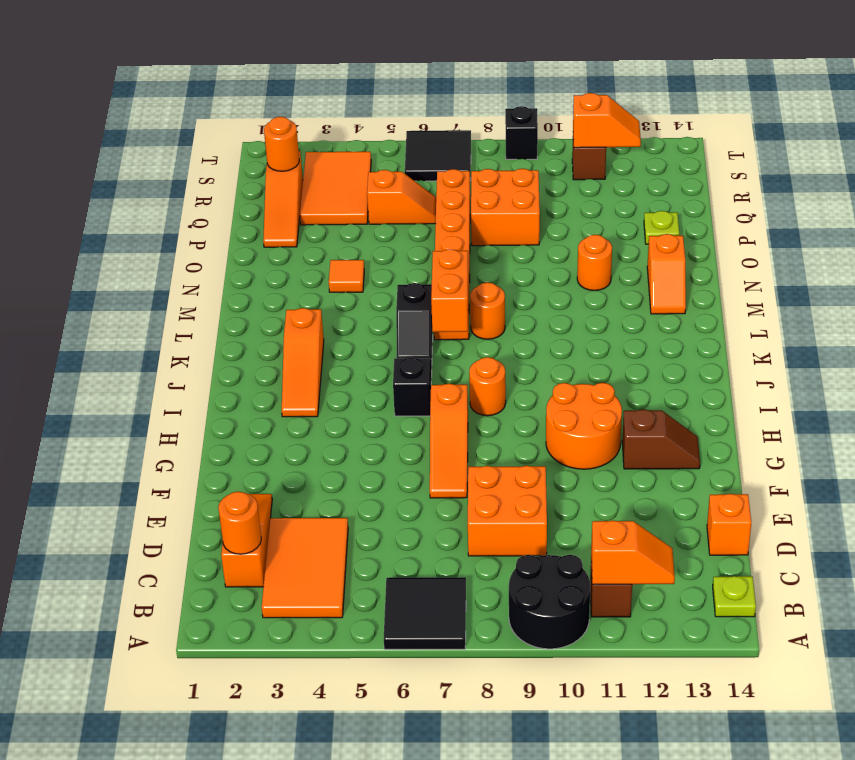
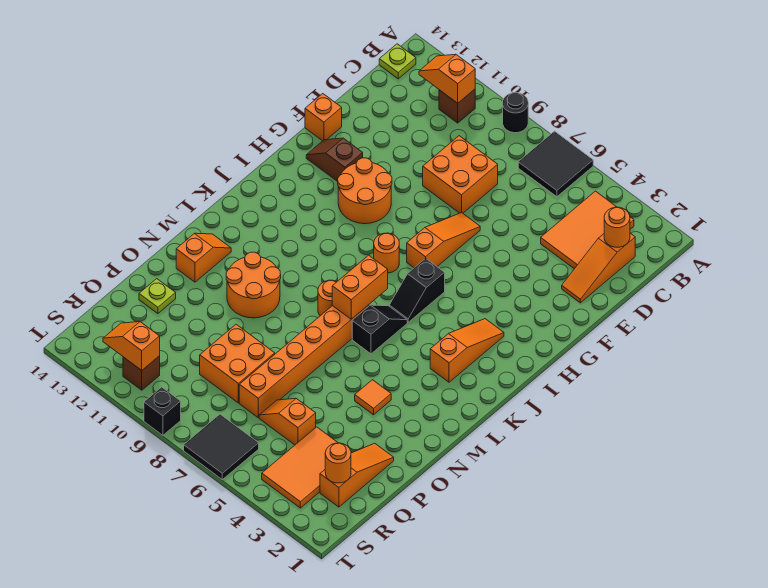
black round brick A9:B10 level 1 -> black round brick A9 level 1
orange brick D14 level 1 -> orange brick F14 level 1
orange round brick N11 level 1 -> orange round brick M10:N11 level 1

